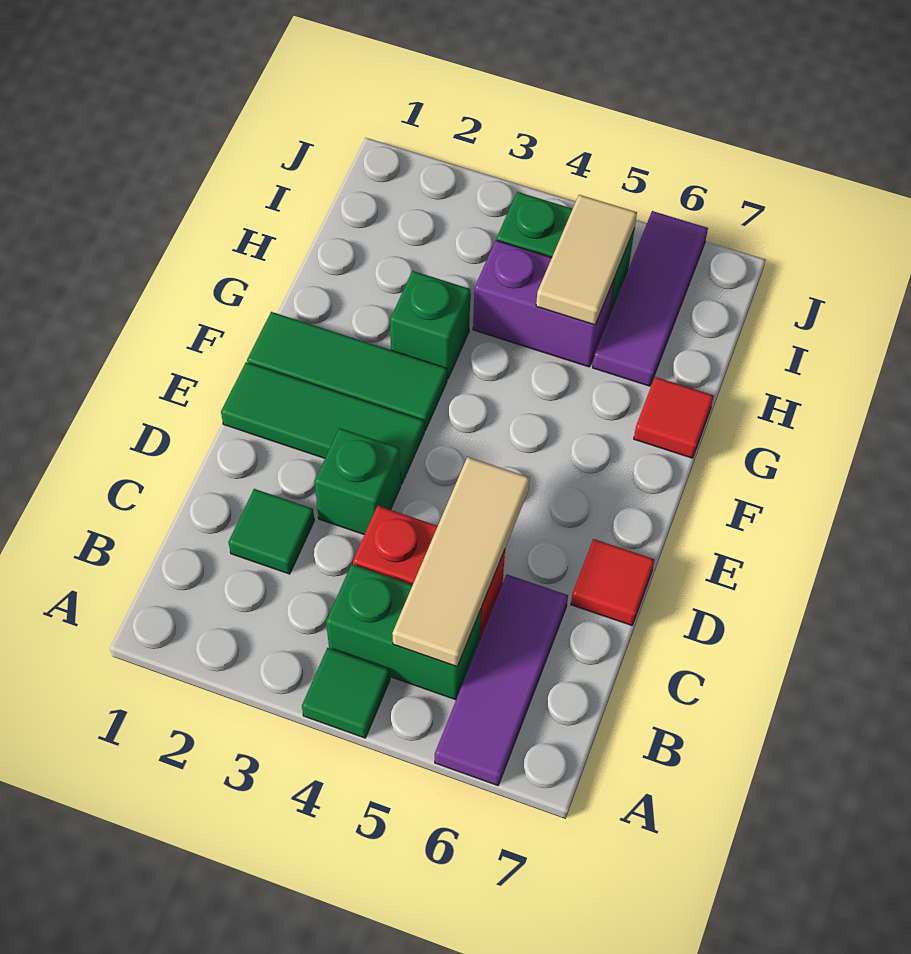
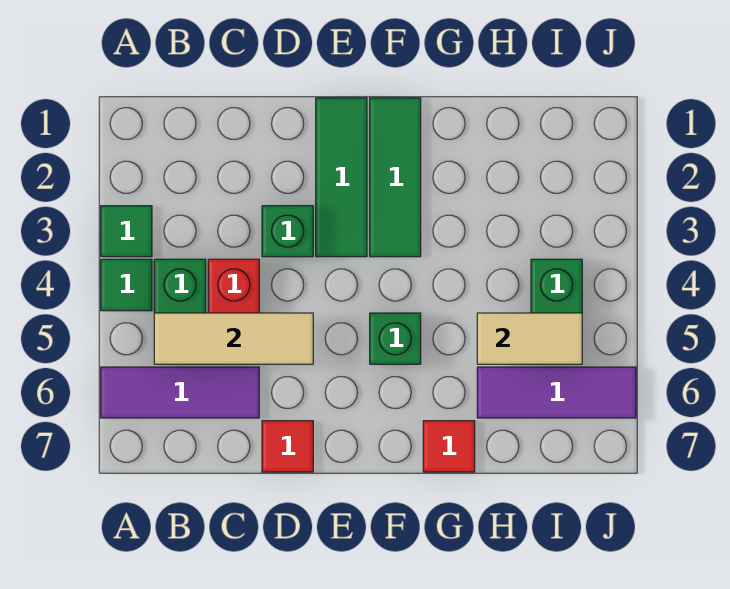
green tile C2 level 1 -> green tile A3 level 1
green brick G3 level 1 -> green brick F5 level 1
purple brick H4:H5 level 1 -> none

